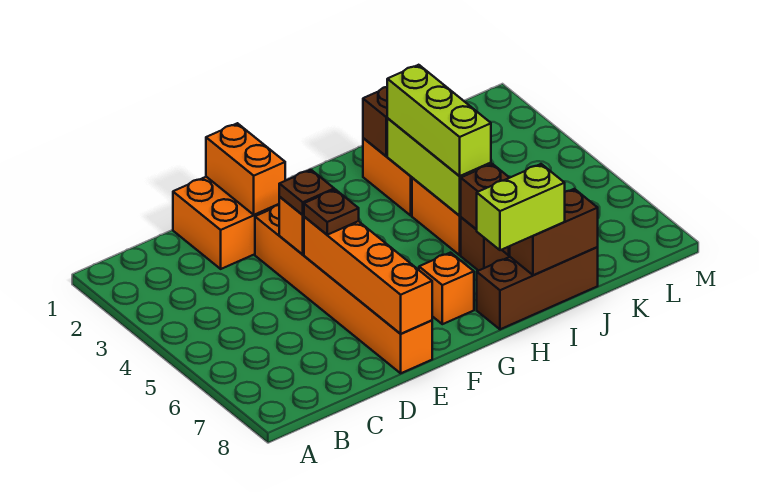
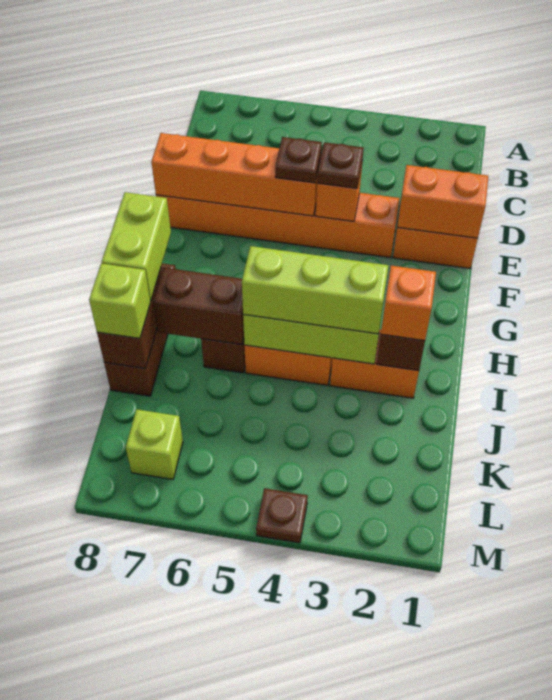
orange brick G7 level 1 -> orange brick I2 level 3
none -> lime brick J8 level 3
none -> lime brick L7 level 1
none -> brown plate M4 level 1

